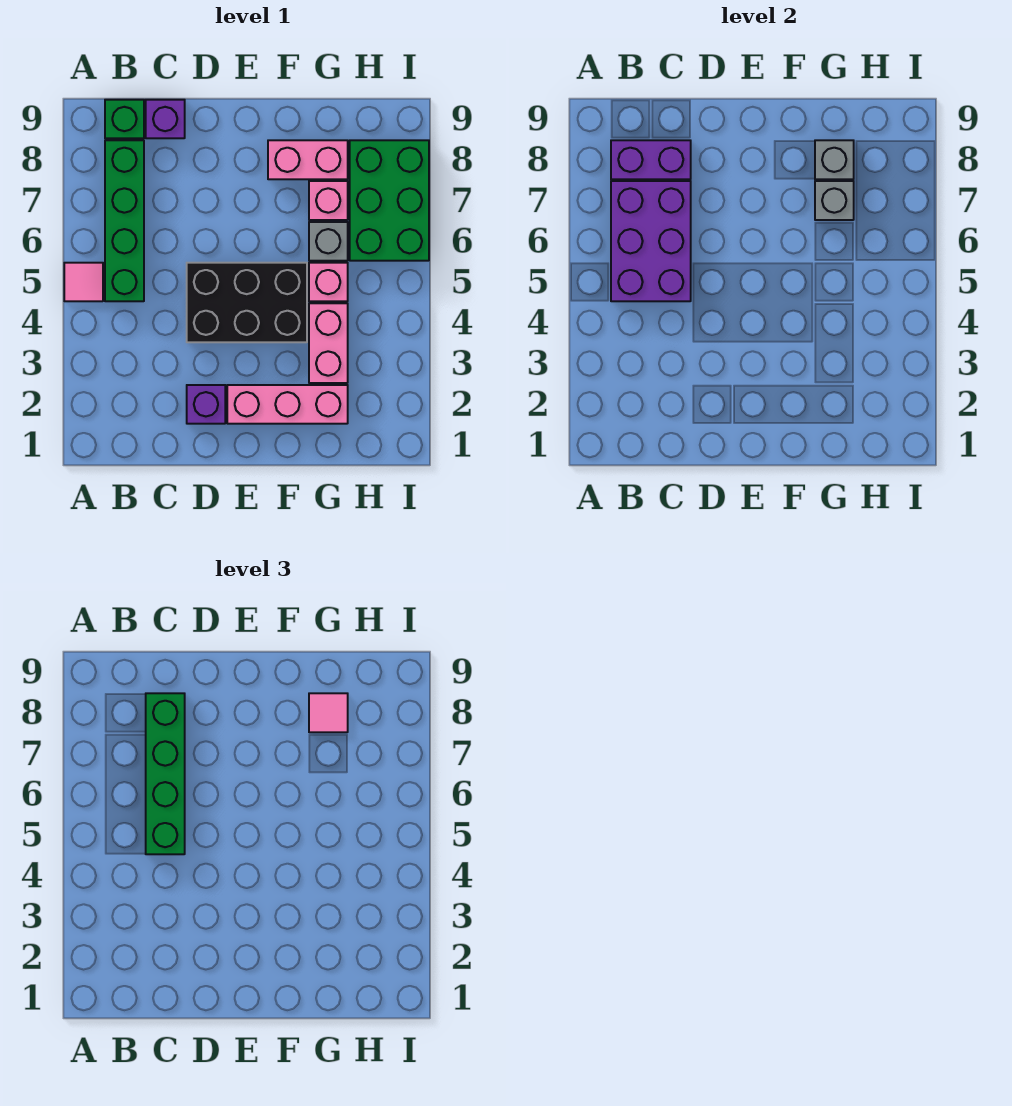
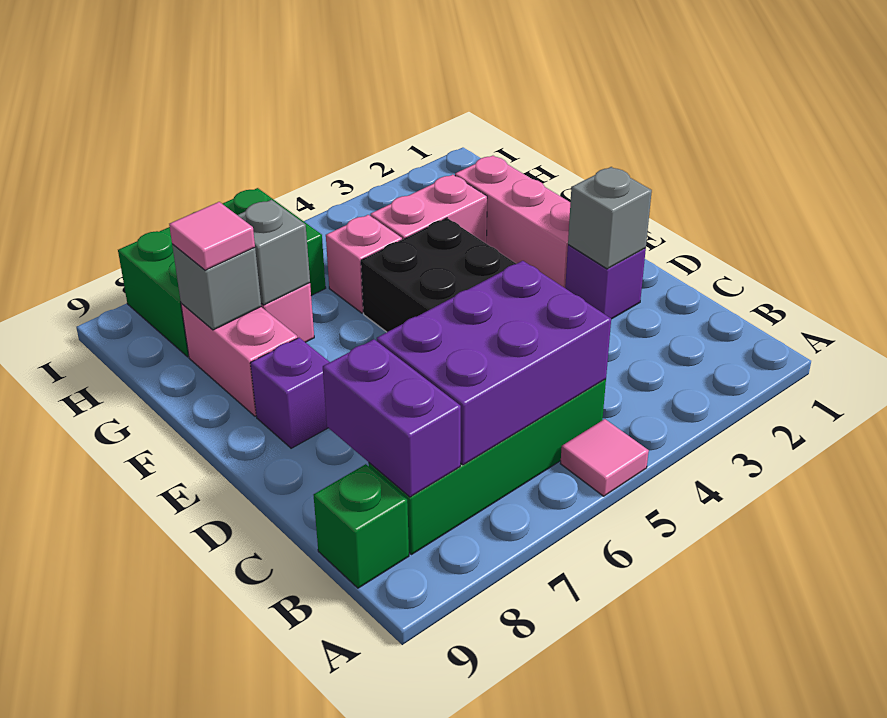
green brick C5:C8 level 3 -> none
purple brick C9 level 1 -> purple brick E8 level 1
grey brick G6 level 1 -> grey brick D2 level 2

